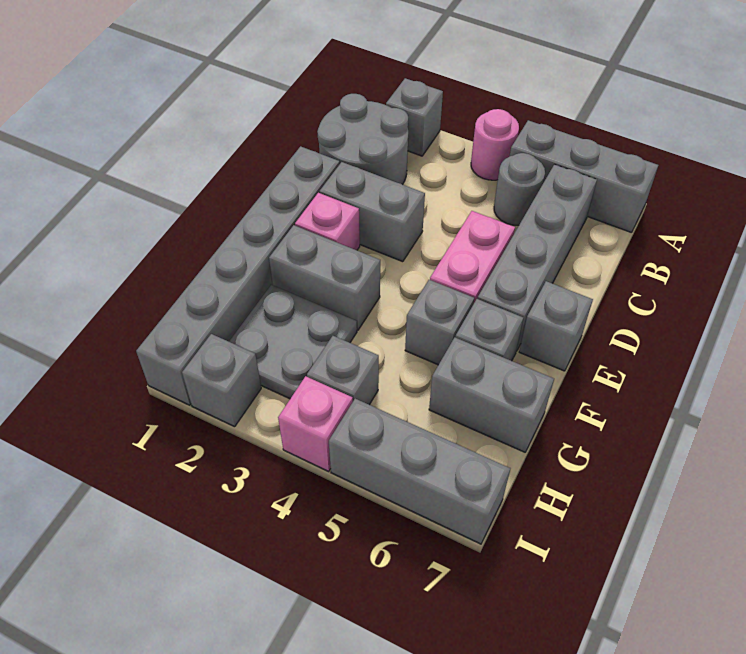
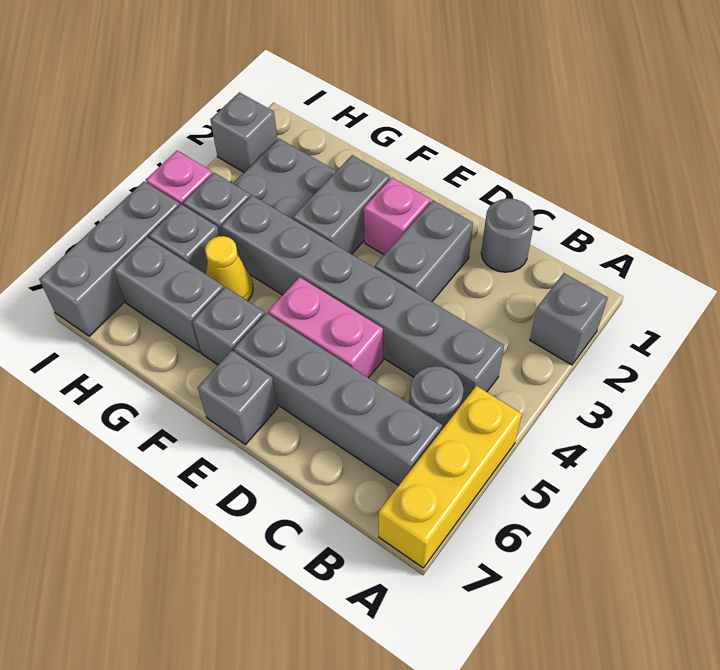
pink round brick A4 level 1 -> none
grey brick A5:A7 level 1 -> yellow brick A5:A7 level 1
grey round brick B1:C2 level 1 -> grey round brick C1 level 1
grey brick D1:I1 level 1 -> grey brick B4:G4 level 1
grey brick F5 level 1 -> grey brick H5 level 1
none -> yellow cone G5 level 1
grey brick G6:G7 level 1 -> grey brick G6:H6 level 1

